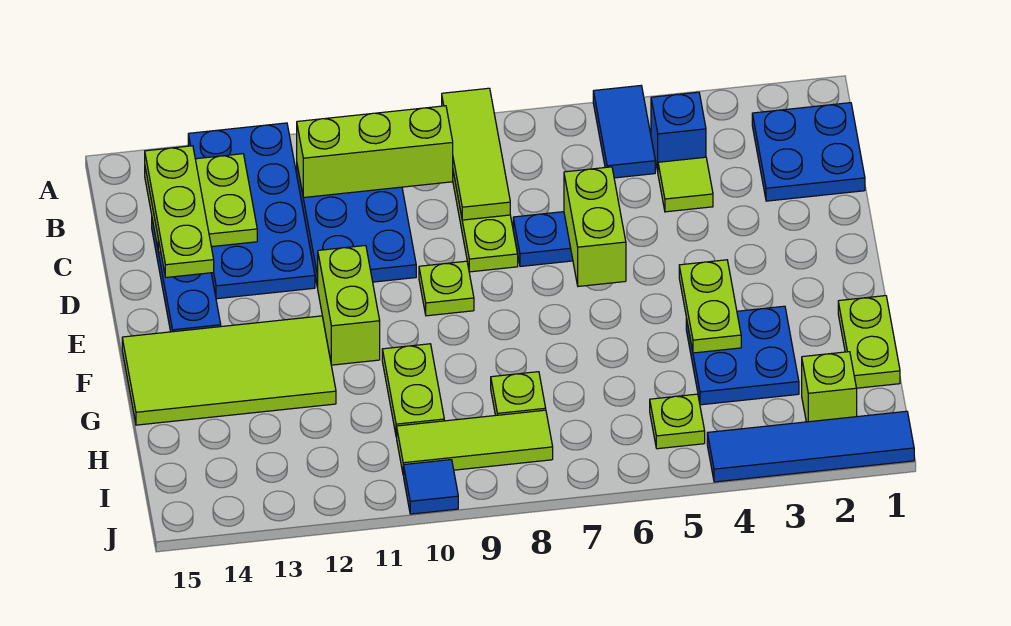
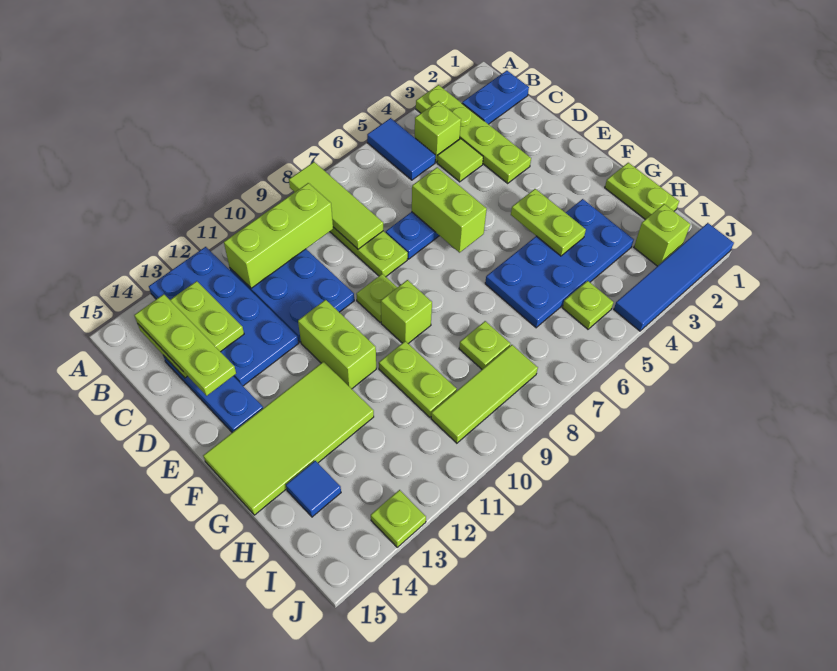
none -> lime plate A3:D3 level 1
blue plate B1:C2 level 1 -> blue plate B1:B2 level 1
blue brick B4 level 1 -> lime brick B4 level 1
none -> lime brick F9 level 1
blue plate G3:H4 level 1 -> blue plate G3:H6 level 1
blue tile J10 level 1 -> blue tile H14 level 1
none -> lime plate J13 level 1

